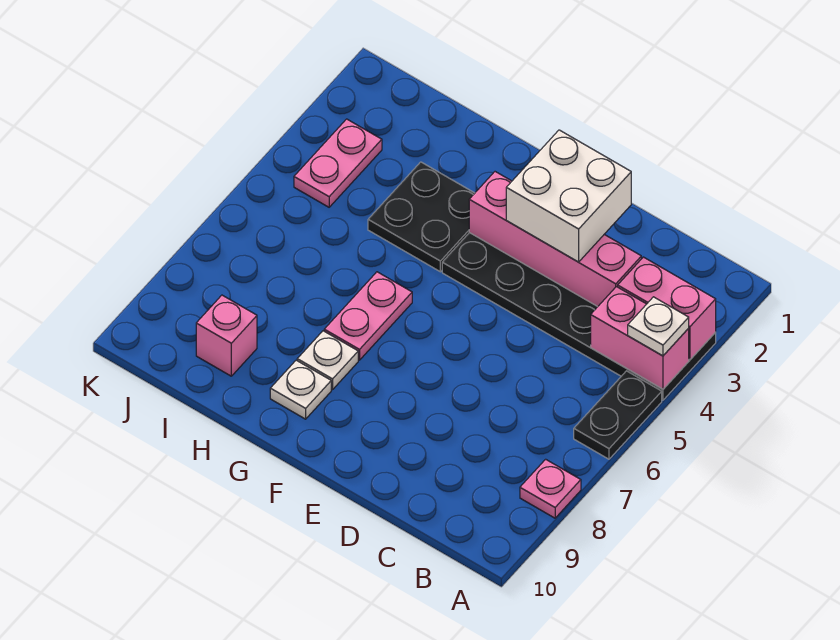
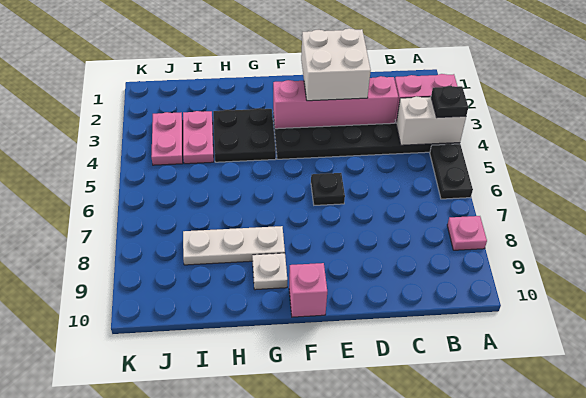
pink brick A4:B4 level 2 -> white brick A4:B4 level 2
white plate A4 level 3 -> black plate A4 level 3
none -> black plate E6 level 1
pink plate G6:G7 level 1 -> pink plate I3:I4 level 1
white plate G8 level 1 -> white plate G8:I8 level 1
pink brick I9 level 1 -> pink brick F10 level 1

